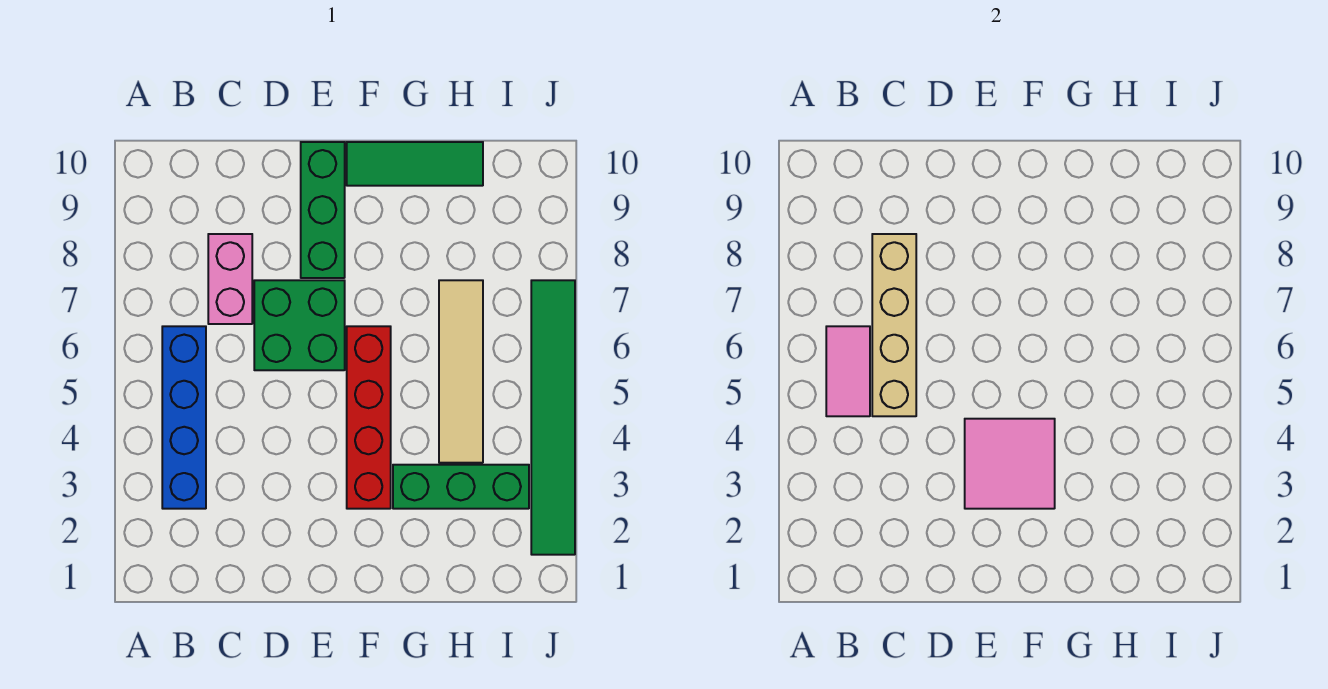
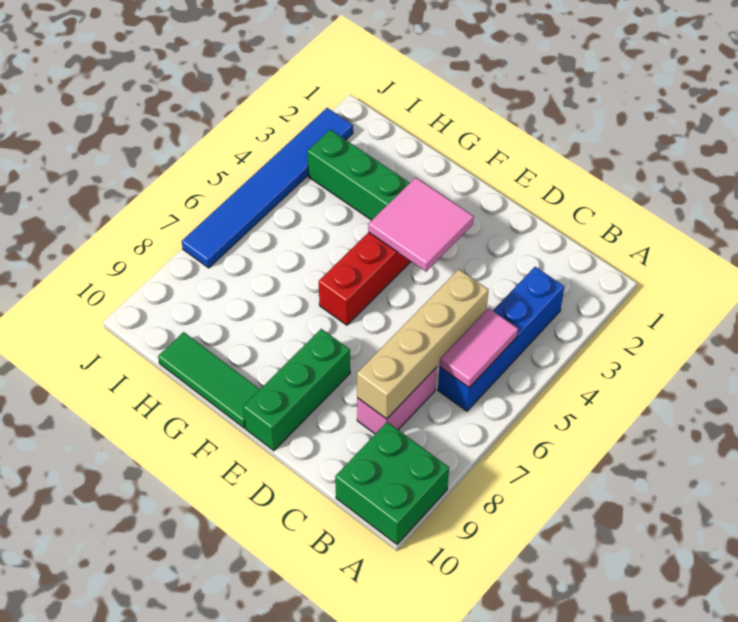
green brick D6:E7 level 1 -> green brick A9:B10 level 1
tan tile H4:H7 level 1 -> none
green tile J2:J7 level 1 -> blue tile J2:J7 level 1

